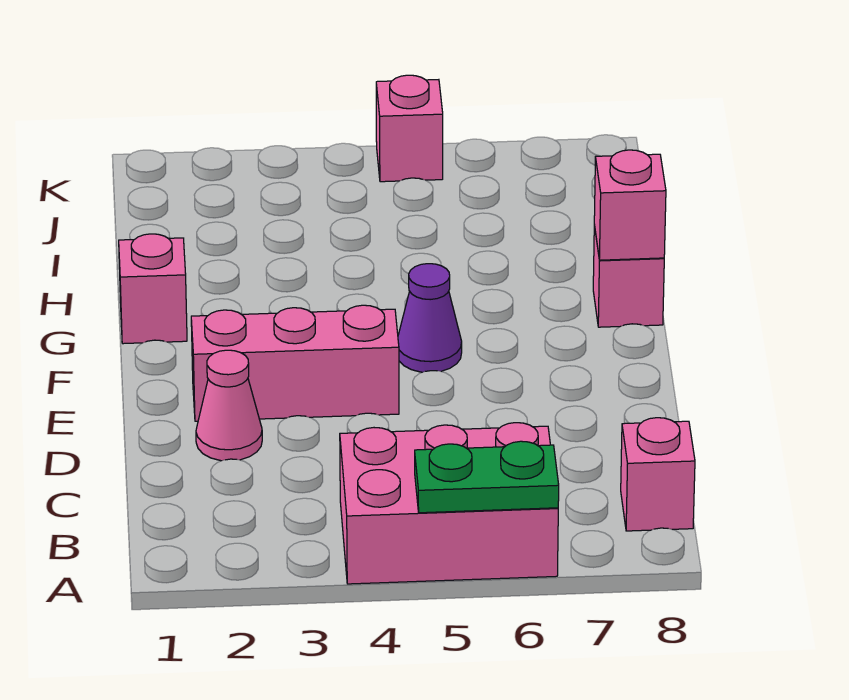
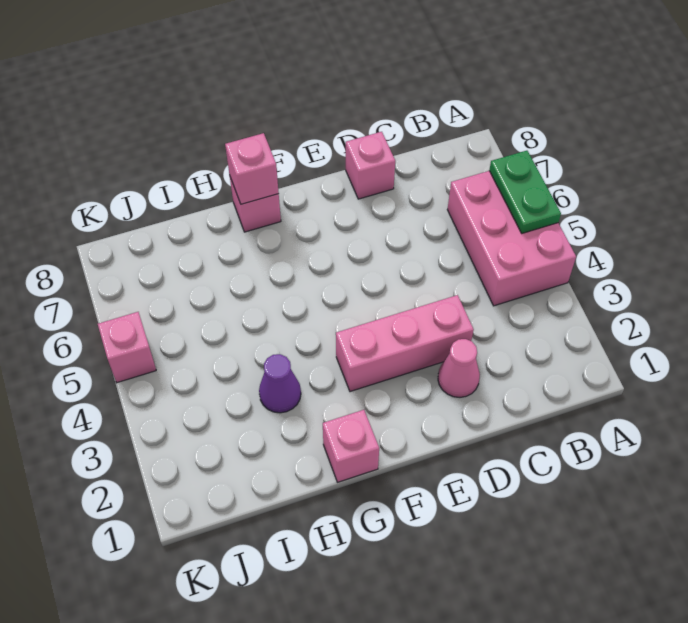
pink brick B8 level 1 -> pink brick D8 level 1
pink brick E2:E4 level 1 -> pink brick D3:F3 level 1
purple cone F5 level 1 -> purple cone H3 level 1

